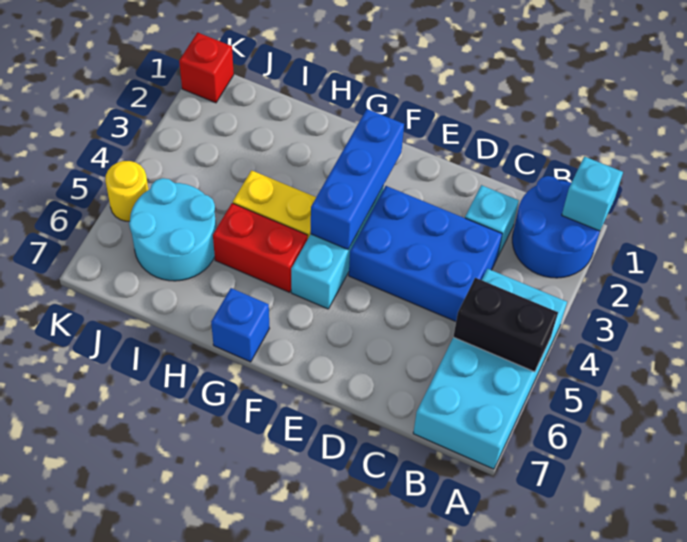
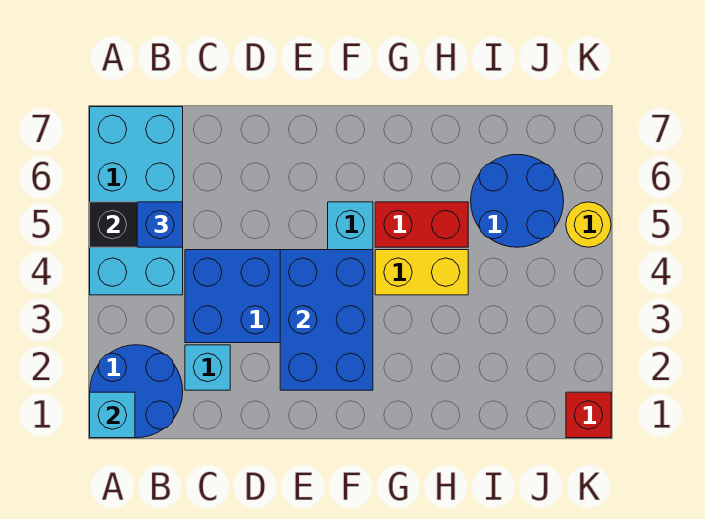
blue brick F2:F4 level 2 -> blue brick E2:F4 level 2
blue brick G7 level 1 -> blue brick B5 level 3
cyan round brick I5:J6 level 1 -> blue round brick I5:J6 level 1

